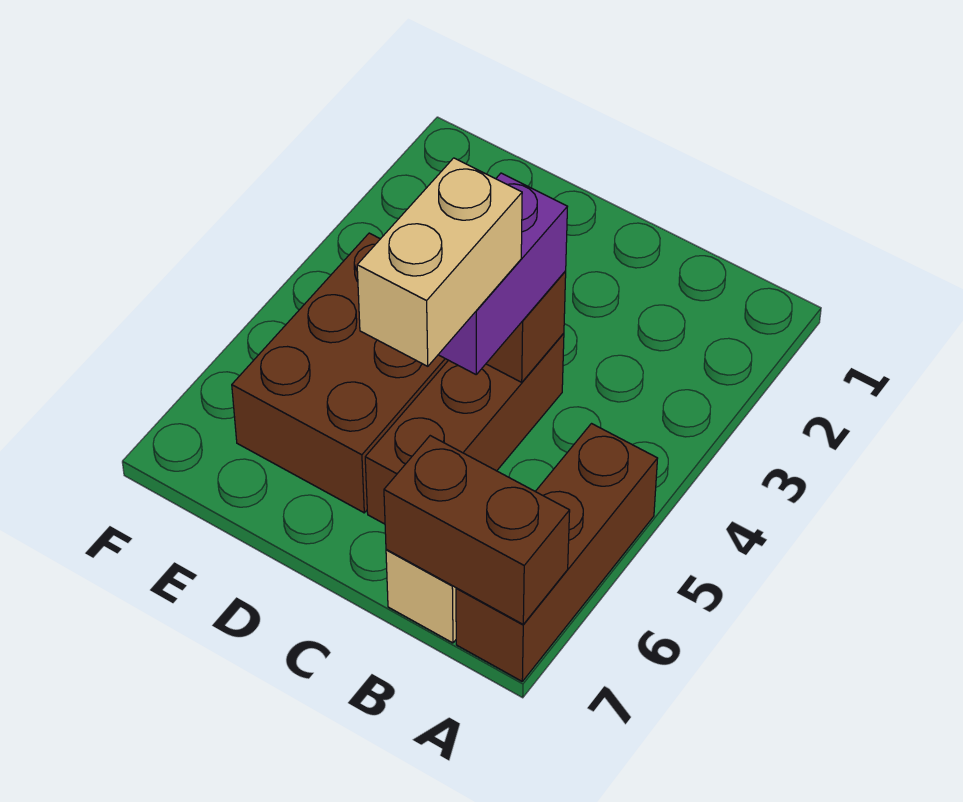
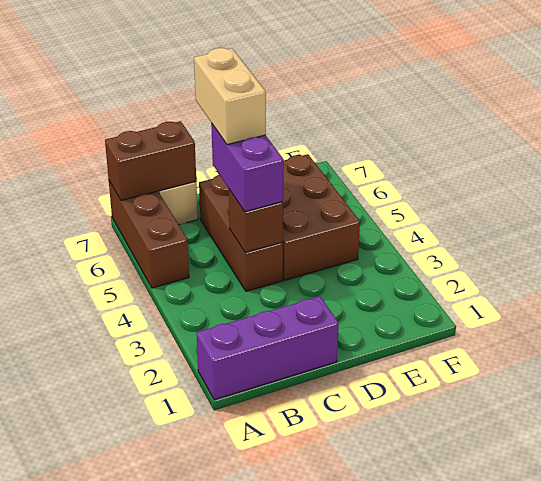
none -> purple brick A1:C1 level 1

